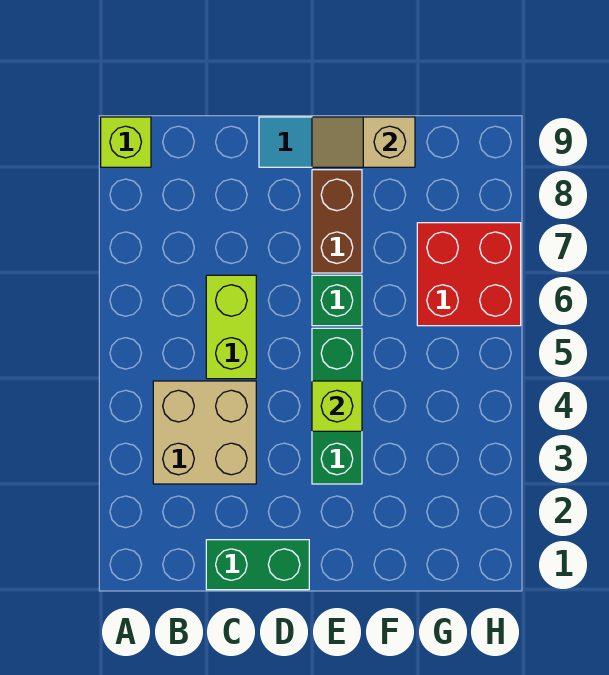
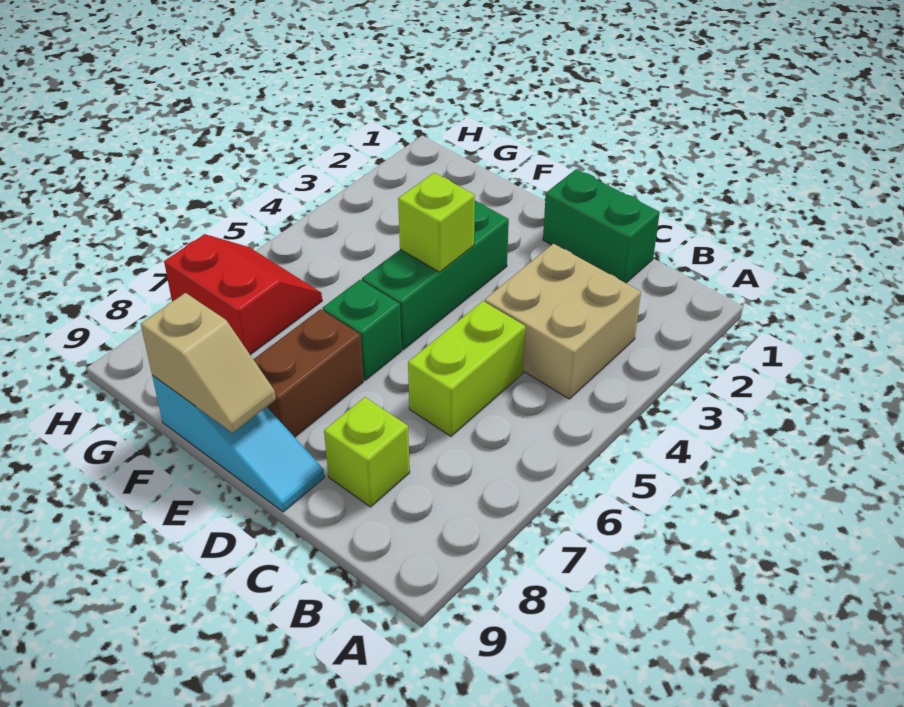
lime brick A9 level 1 -> lime brick C8 level 1
red brick G6:H7 level 1 -> red slope G6:H7 level 1 top 7

